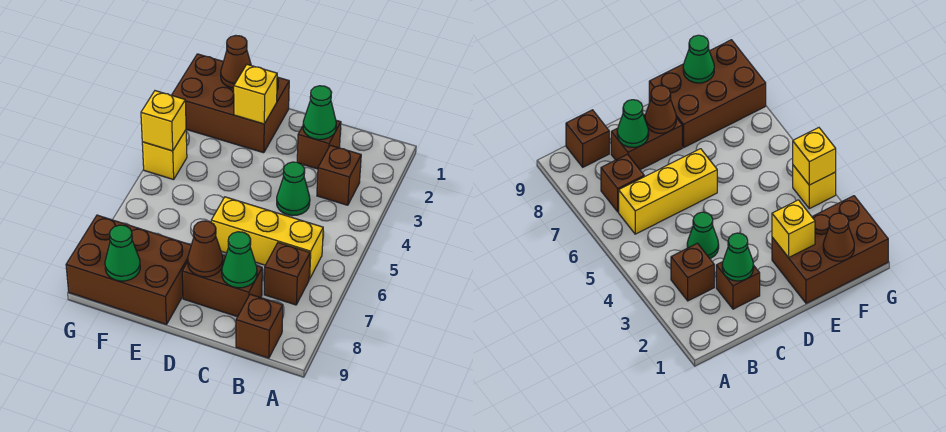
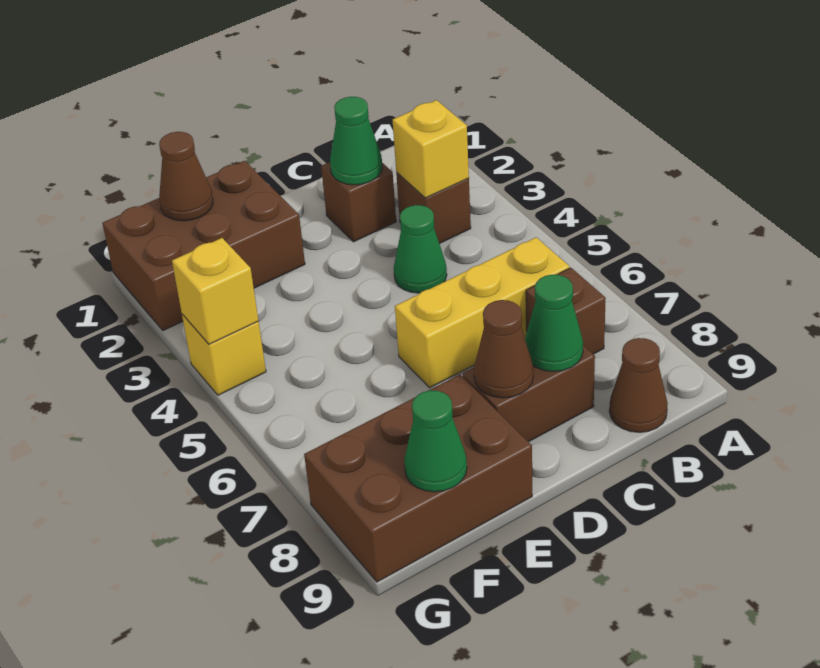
brown brick B9 level 1 -> brown cone B9 level 1
yellow brick E2 level 2 -> yellow brick B3 level 2

